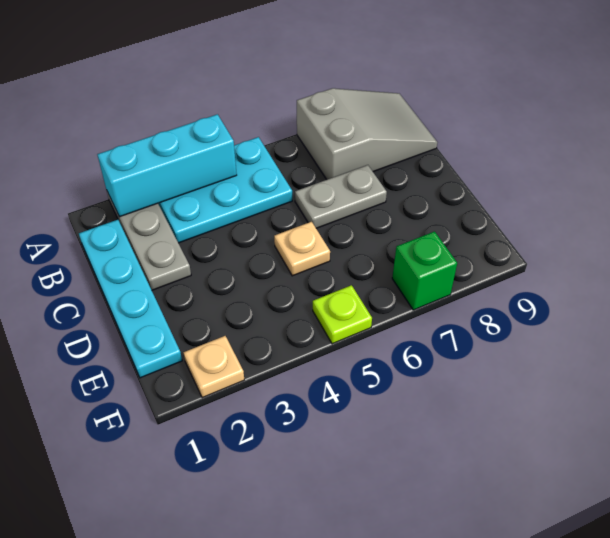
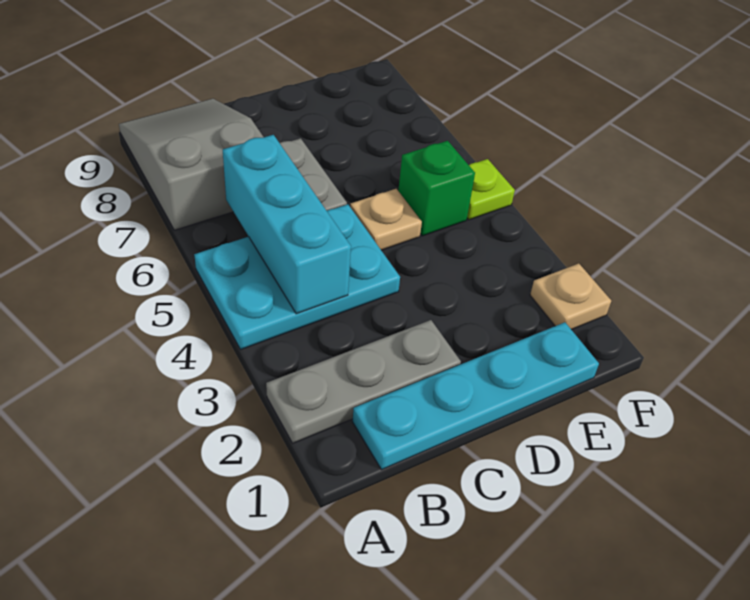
cyan brick A2:A4 level 2 -> cyan brick B4:B6 level 2
cyan plate A3:B5 level 1 -> cyan plate A4:C5 level 1
green brick F7 level 1 -> green brick E5 level 1

